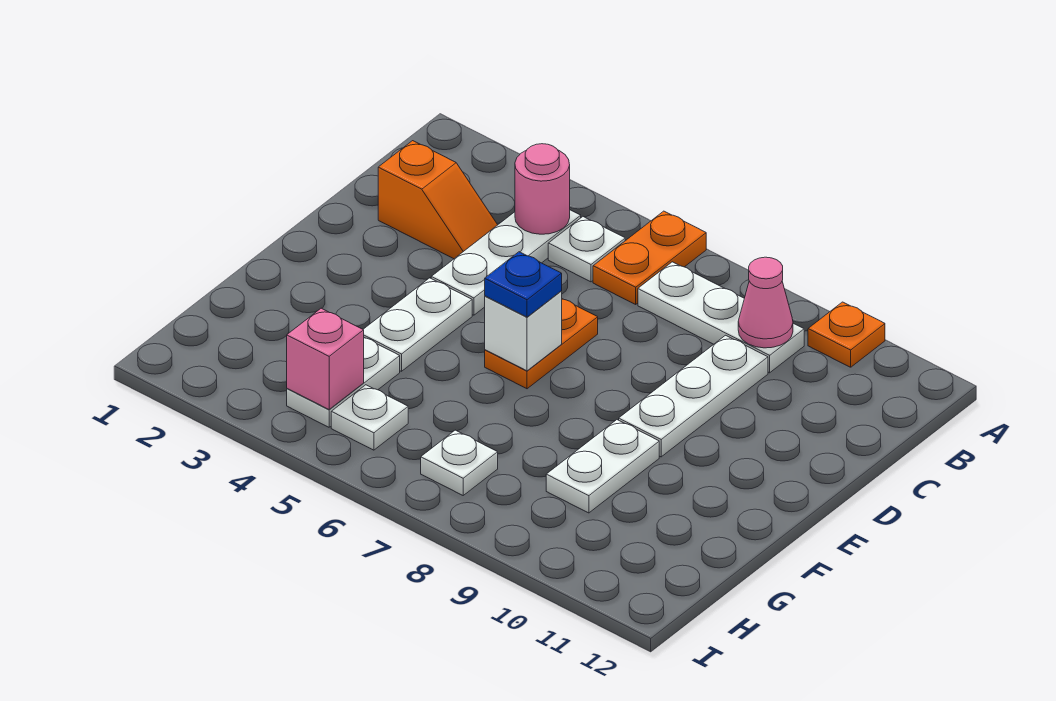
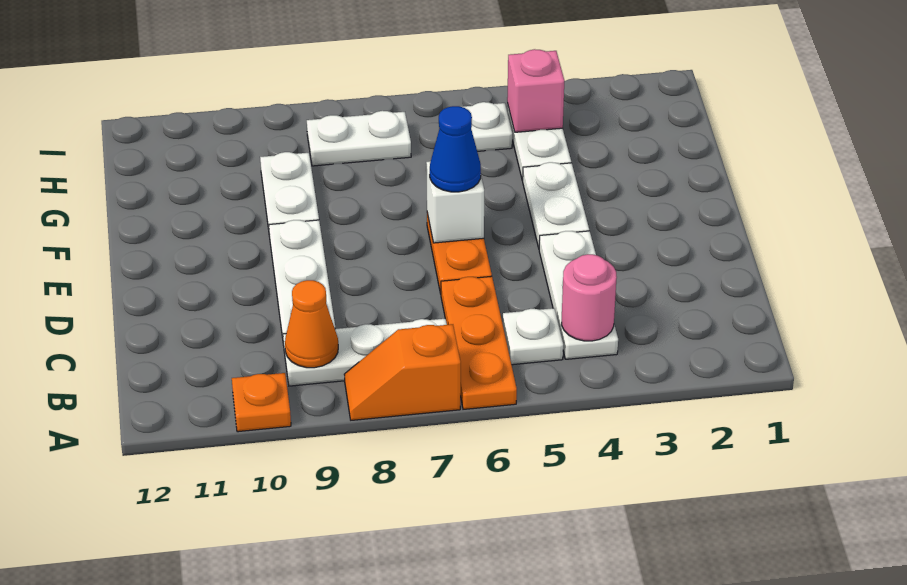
orange plate A6:B6 level 1 -> orange plate A6:C6 level 1
pink cone B9 level 2 -> orange cone B9 level 2
orange slope C2:C3 level 1 top 2 -> orange slope A7:A8 level 1 top 7
blue plate E6 level 3 -> blue cone E6 level 3
white plate H7 level 1 -> white plate H7:H8 level 1

